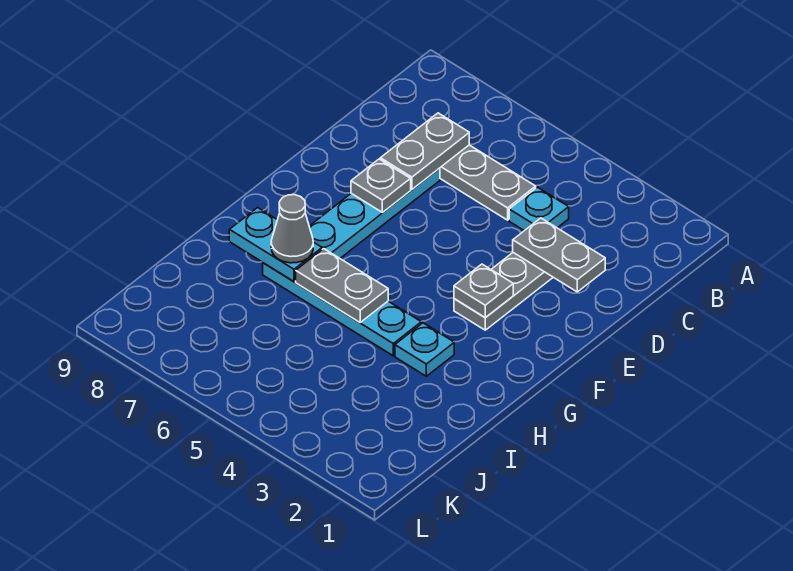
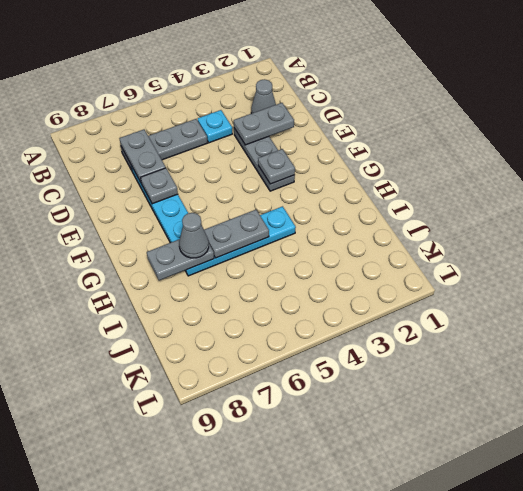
none -> grey cone C2 level 1
cyan plate H3 level 1 -> none
cyan plate H7:H8 level 2 -> grey plate H7:H8 level 2

